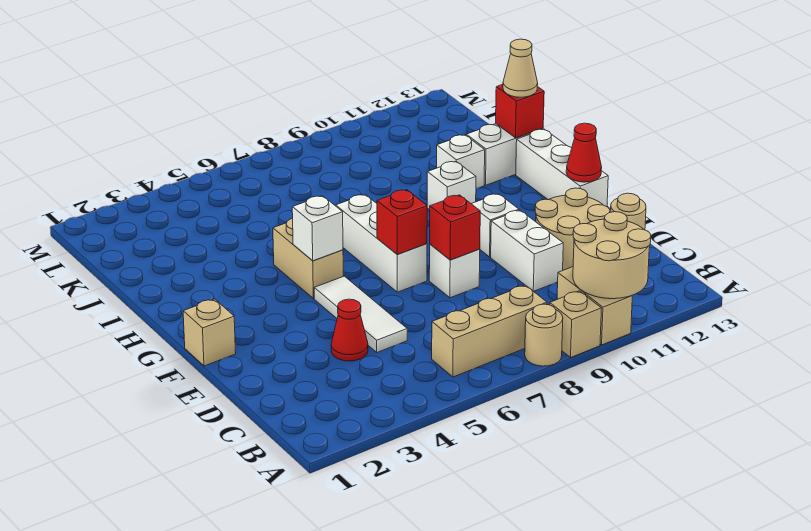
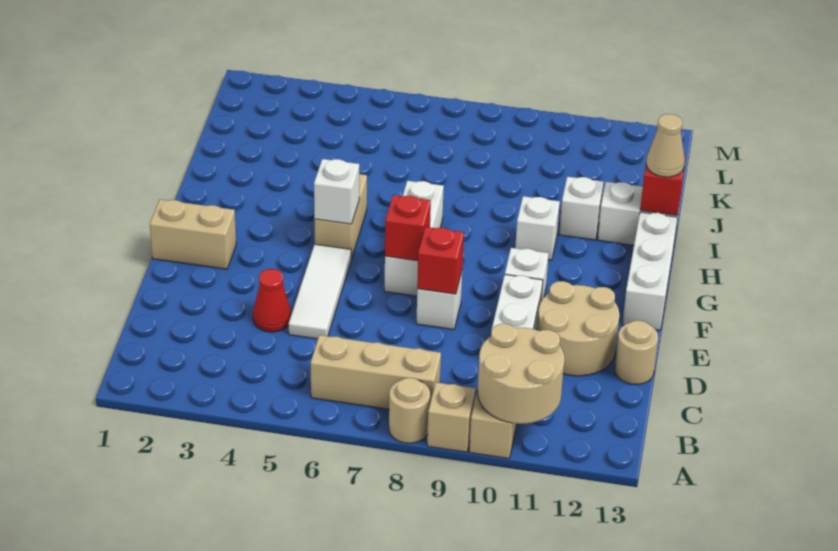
tan brick F1 level 1 -> tan brick F1:F2 level 1
red cone F13 level 2 -> none

